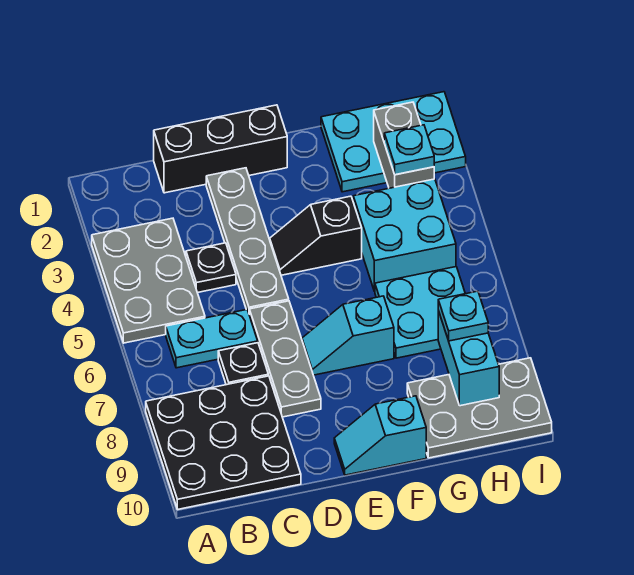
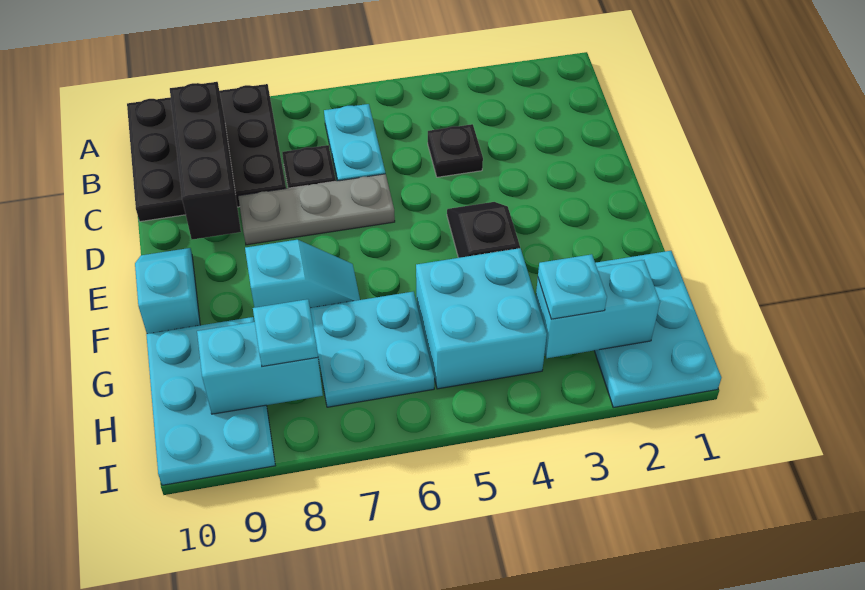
grey plate A3:B5 level 1 -> none
black brick C1:E1 level 1 -> black brick B9:D9 level 2
grey plate D2:D5 level 1 -> none
cyan slope E7:F7 level 1 top F -> cyan slope F7:F8 level 1 top 8
grey plate G9:I10 level 1 -> cyan plate G9:I10 level 1
grey brick H2:H3 level 2 -> cyan brick H2:H3 level 2

